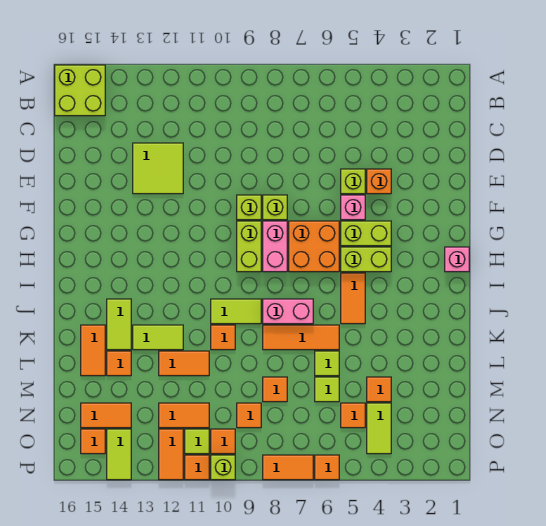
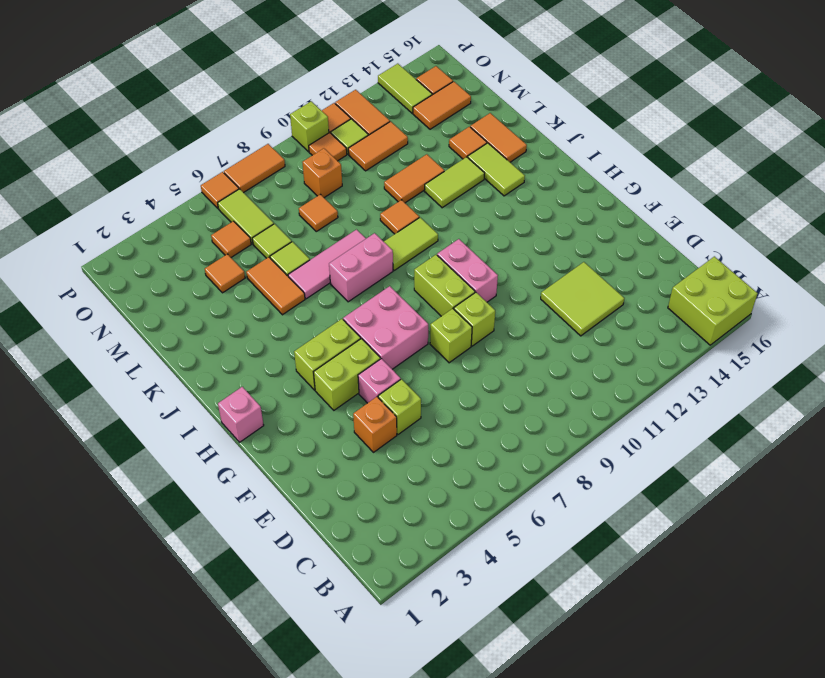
orange brick G6:H7 level 1 -> pink brick G6:H7 level 1
pink brick G8:H8 level 1 -> pink brick G10:H10 level 1
orange tile I5:J5 level 1 -> orange tile K5:L5 level 1
orange tile K6:K8 level 1 -> pink tile K6:K8 level 1
lime tile N4:O4 level 1 -> lime tile N6:O6 level 1
orange tile N9 level 1 -> orange brick N9 level 1

